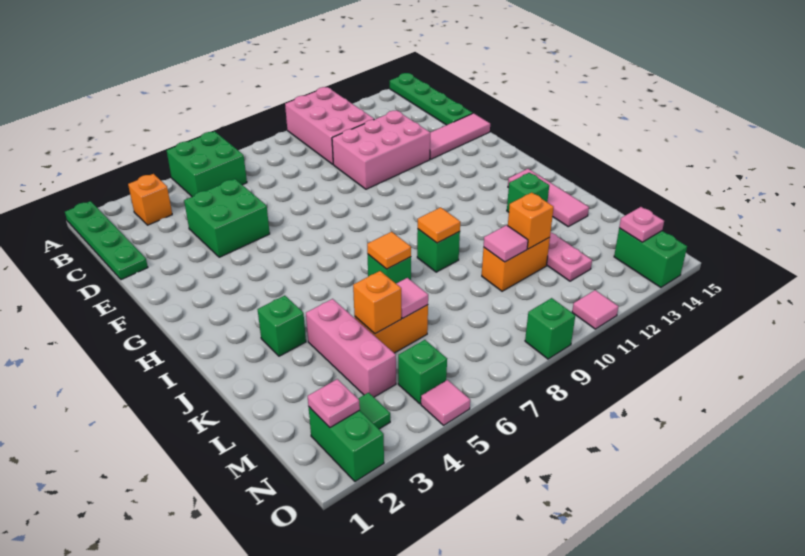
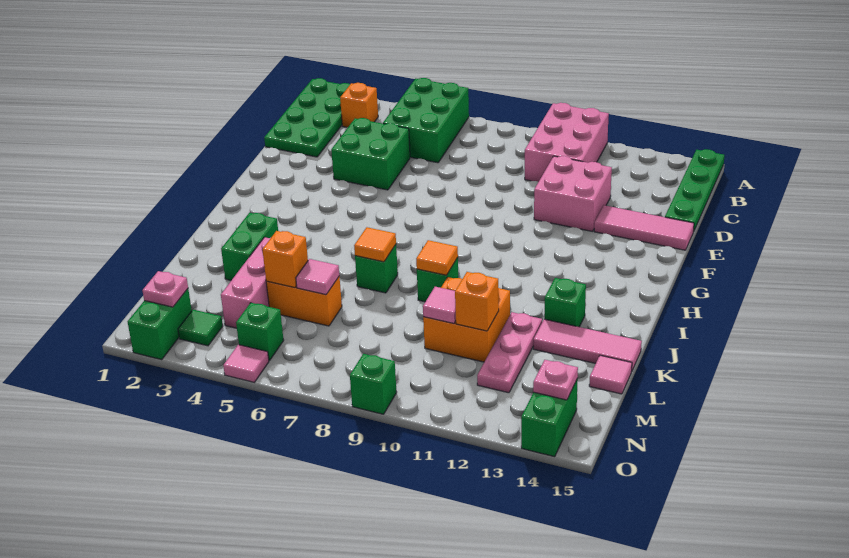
green plate A1:D1 level 1 -> green plate A1:D2 level 1
green brick A5:B6 level 1 -> green brick A5:C6 level 1
pink brick D10:E12 level 1 -> pink brick D11:E12 level 1
pink tile I14:K14 level 1 -> pink tile K13:K15 level 1
green brick J3 level 1 -> green brick J3:K3 level 1
orange brick L10:L11 level 1 -> orange brick K10:L11 level 1
pink tile O11 level 1 -> pink tile L15 level 1

